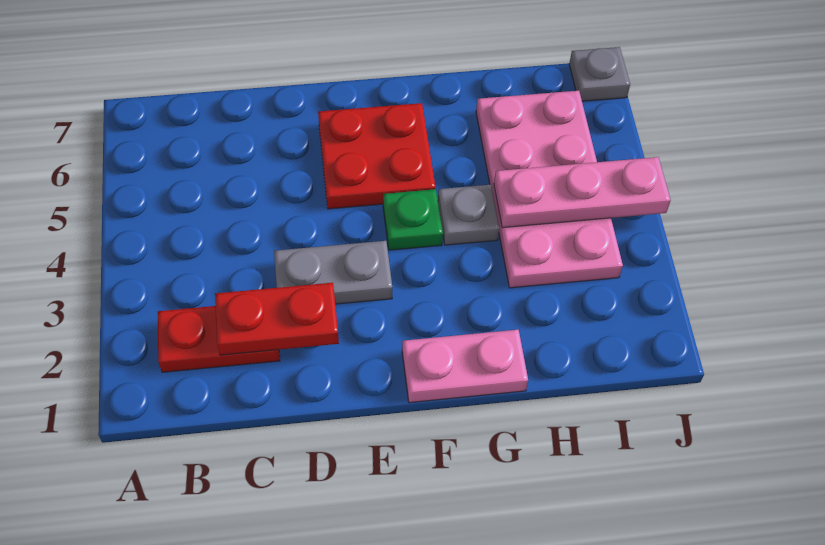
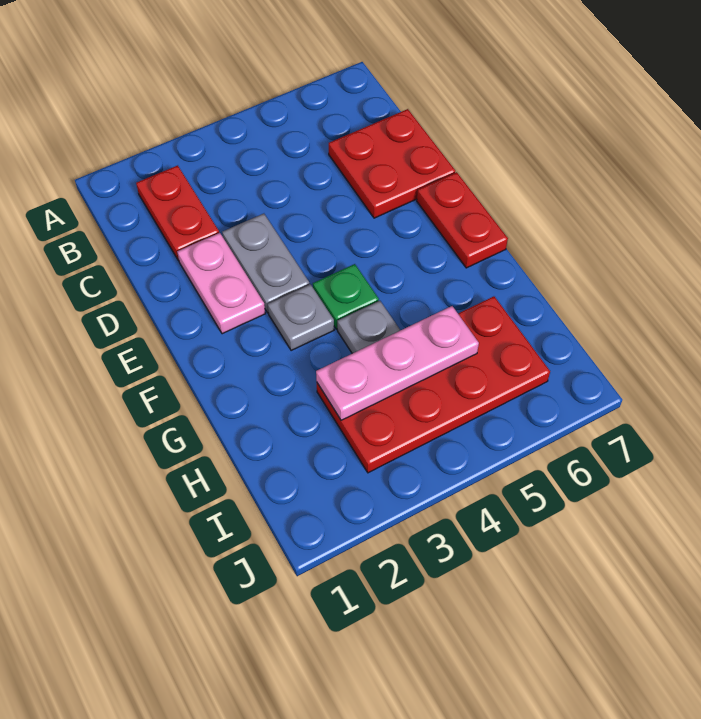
red plate C2:D2 level 2 -> red plate E7:F7 level 1
red plate E5:F6 level 1 -> red plate C6:D7 level 1
pink plate F1:G1 level 1 -> pink plate D2:E2 level 1
pink plate H3:I6 level 1 -> red plate H3:I6 level 1
pink plate H4:J4 level 2 -> pink plate H3:H5 level 2
grey plate J7 level 1 -> grey plate F3 level 1

